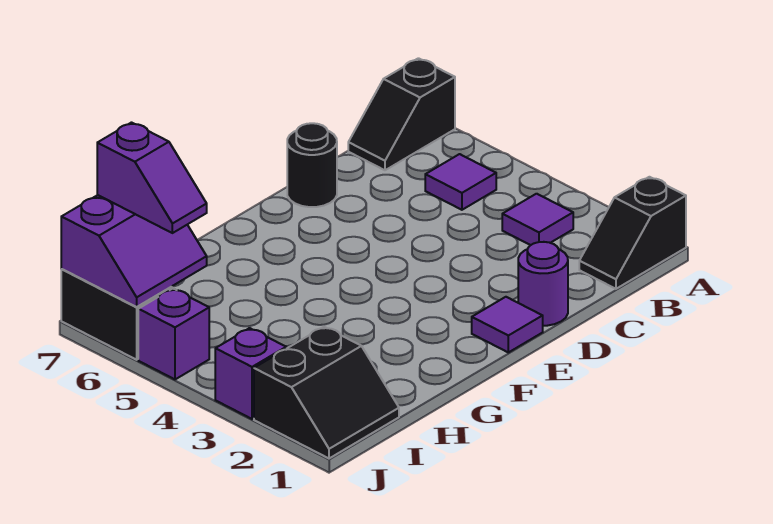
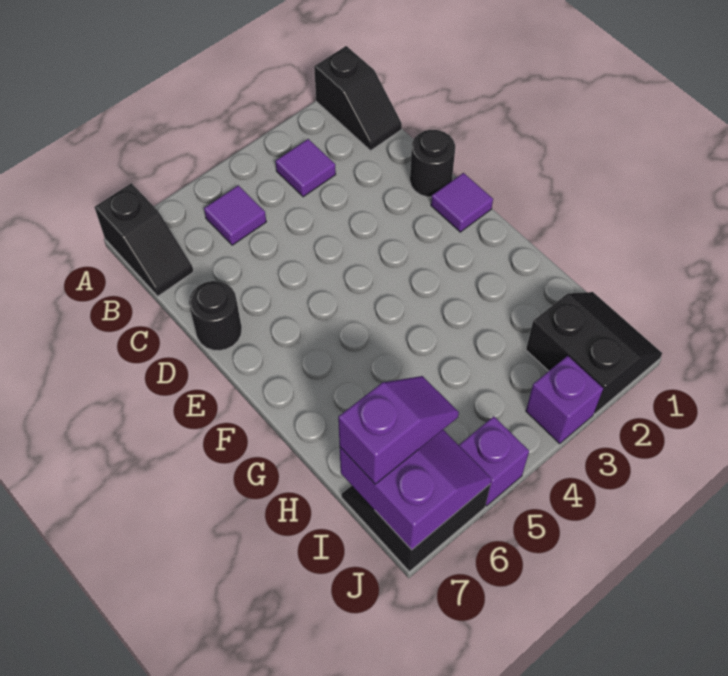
purple round brick D1 level 1 -> black round brick D1 level 1

